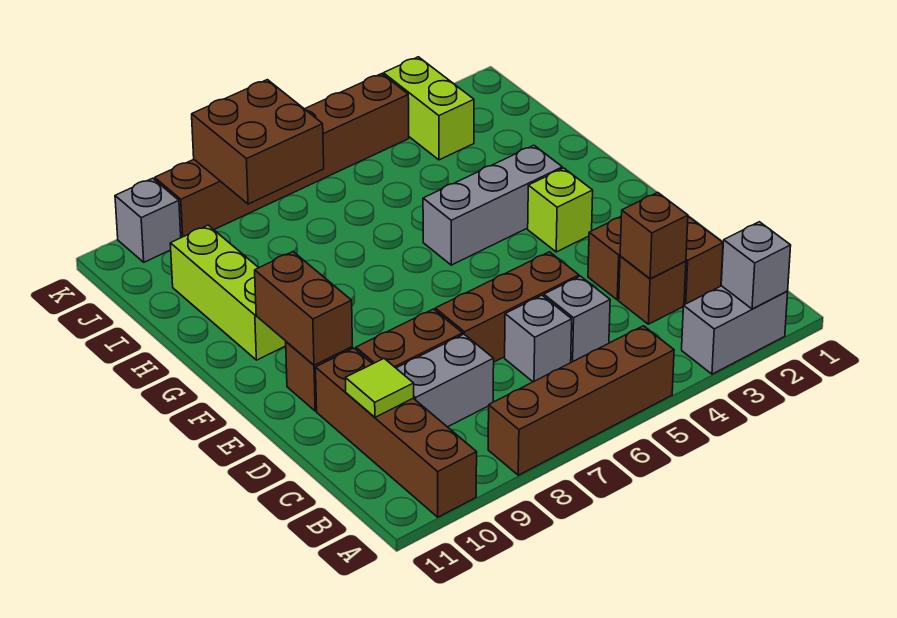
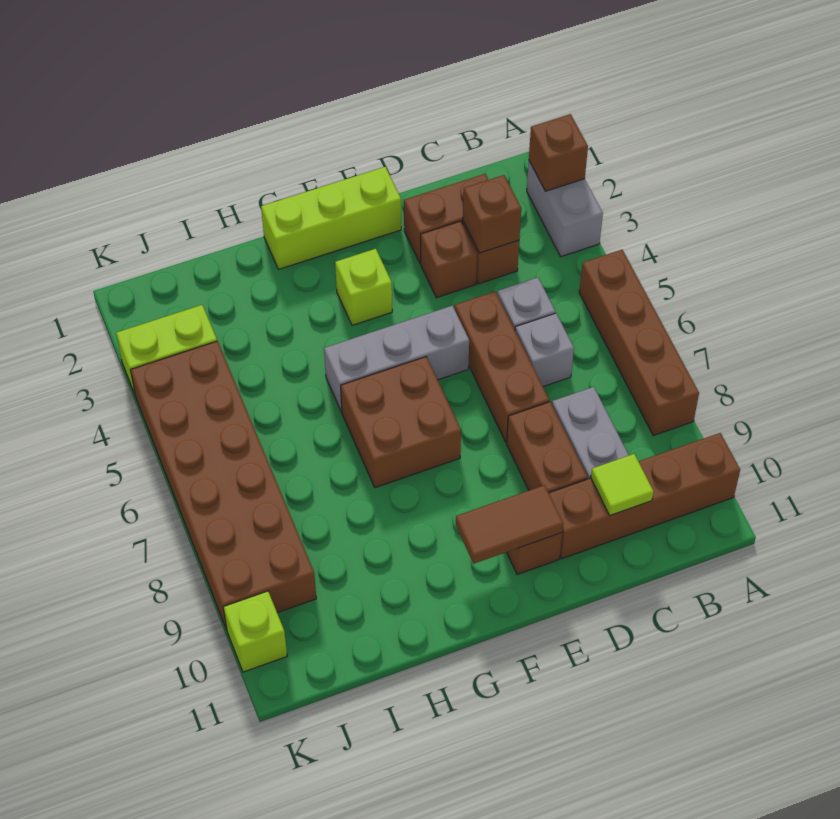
grey brick A2 level 2 -> brown brick A2 level 2
brown brick E10:F10 level 2 -> brown tile E10:F10 level 2
grey brick G3:G5 level 1 -> grey brick E5:G5 level 1
lime brick G10:I10 level 1 -> lime brick E1:G1 level 1
brown brick J7:K8 level 2 -> brown brick F6:G7 level 1
brown brick K4:K9 level 1 -> brown brick J4:K9 level 1
grey brick K10 level 1 -> lime brick K10 level 1

